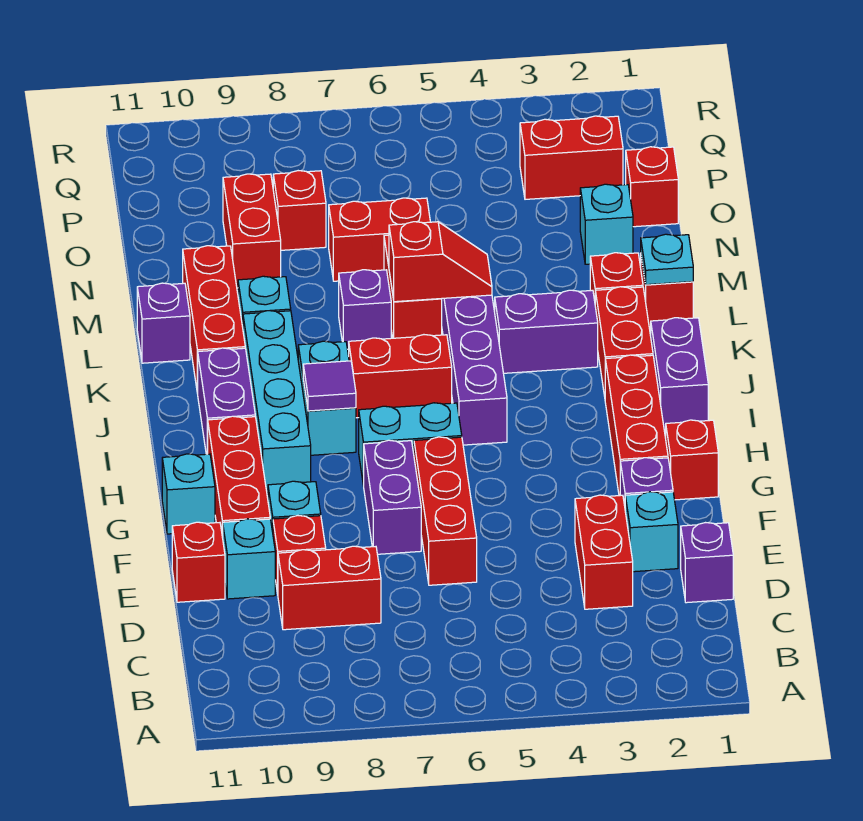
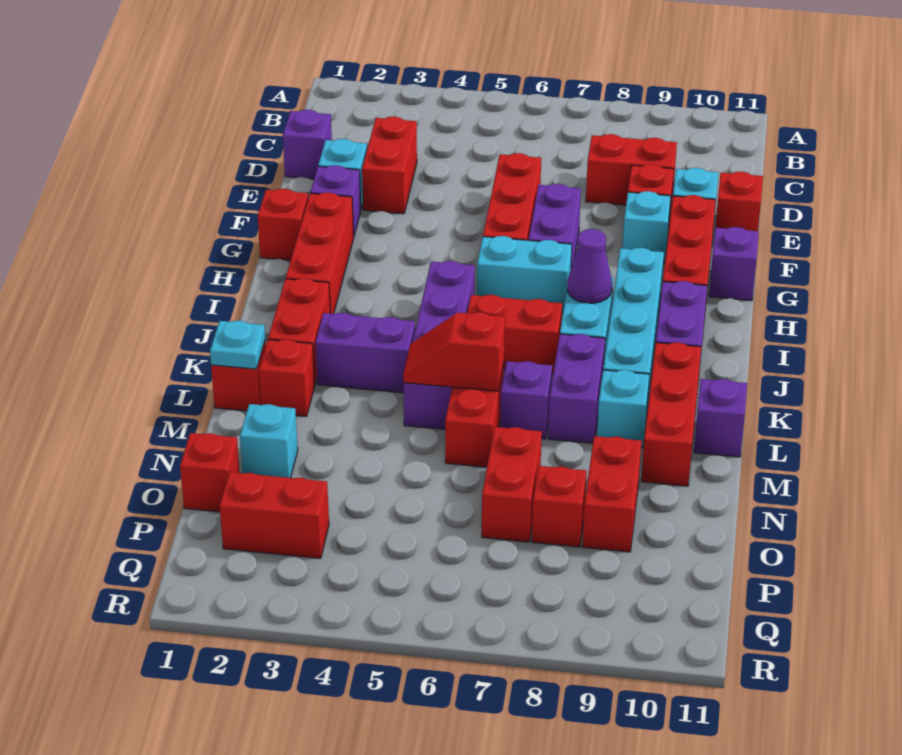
cyan brick G11 level 1 -> purple brick G11 level 1
purple brick I1:J1 level 1 -> purple brick K8:L8 level 1
purple tile I8 level 2 -> purple cone I8 level 2
red brick N6:N7 level 1 -> red brick N7:O7 level 1

